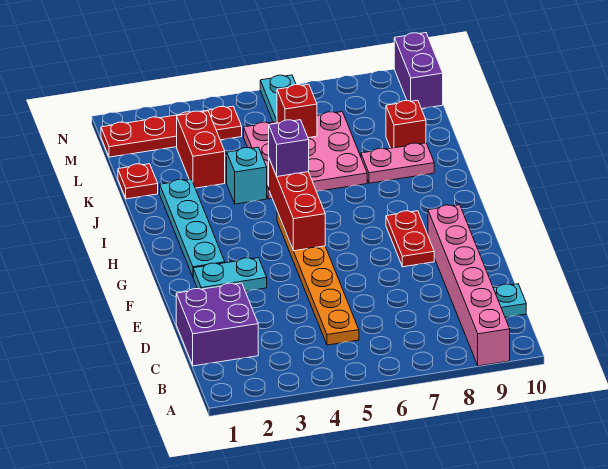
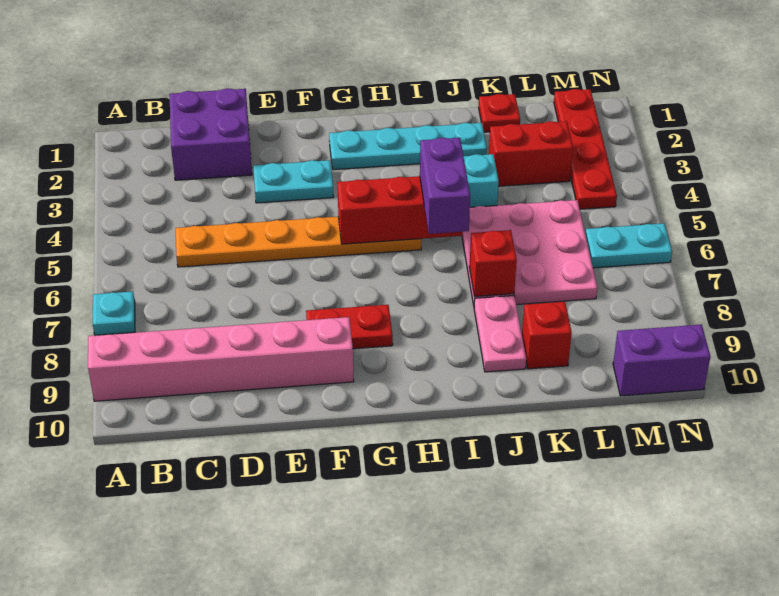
cyan plate C10 level 1 -> cyan plate A7 level 1
cyan plate F2:F3 level 1 -> cyan plate E3:F3 level 1
purple brick I5 level 3 -> purple brick I5:I6 level 3
red brick L6 level 2 -> red brick J7 level 2

